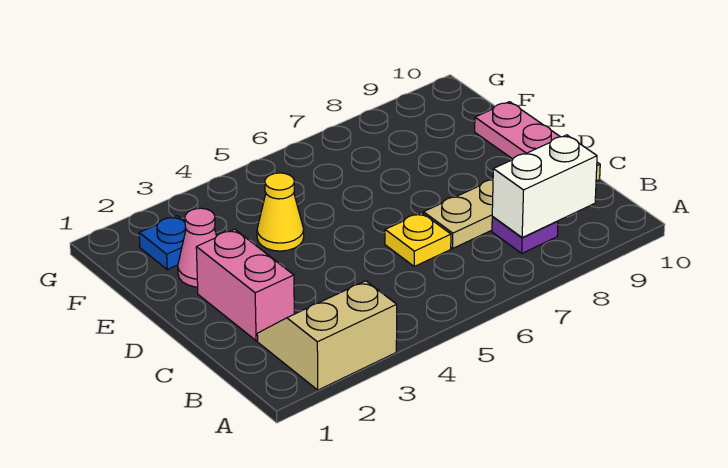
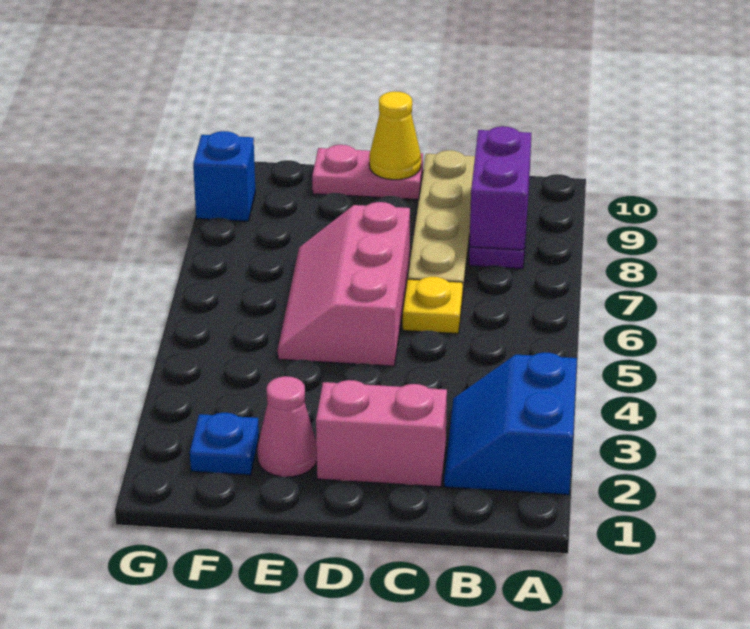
tan slope A2:B3 level 1 top A -> blue slope A2:B3 level 1 top A
white brick B8:B9 level 2 -> purple brick B8:B9 level 2
none -> pink slope D5:E7 level 1 top D
yellow cone E4 level 1 -> yellow cone D10 level 2
none -> blue brick G9 level 1

